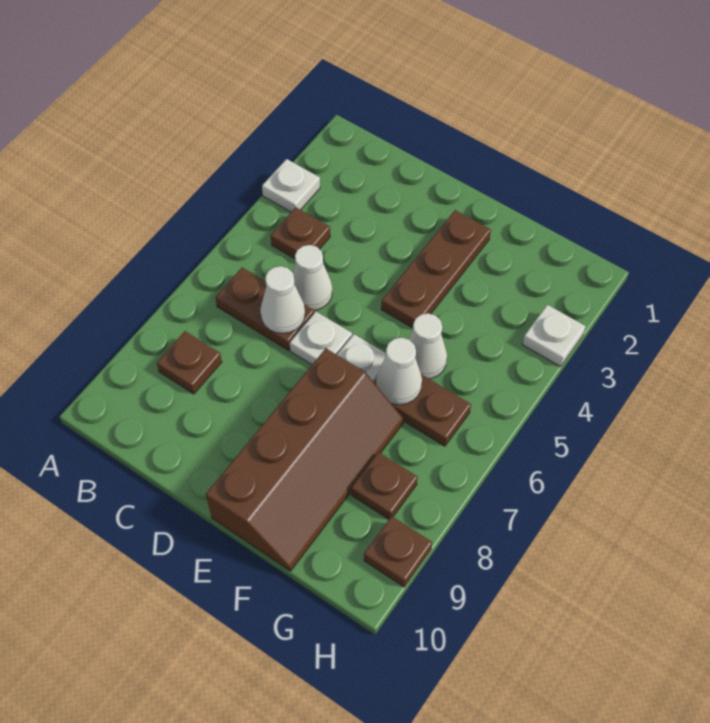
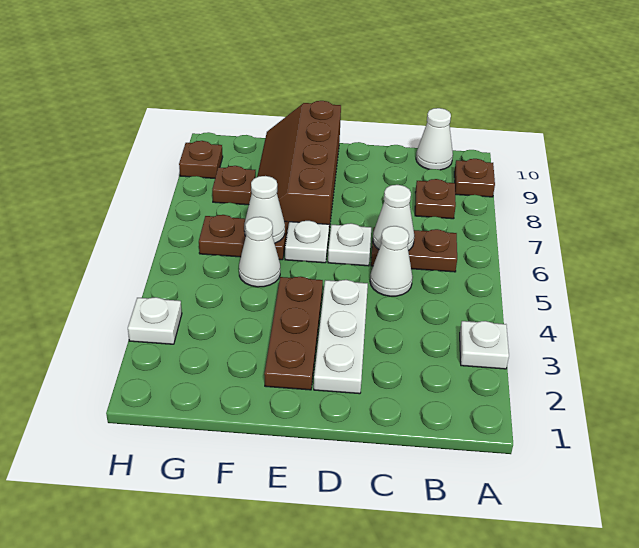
brown plate B4 level 1 -> brown plate A9 level 1
none -> white cone B10 level 1
none -> white plate D2:D4 level 1

